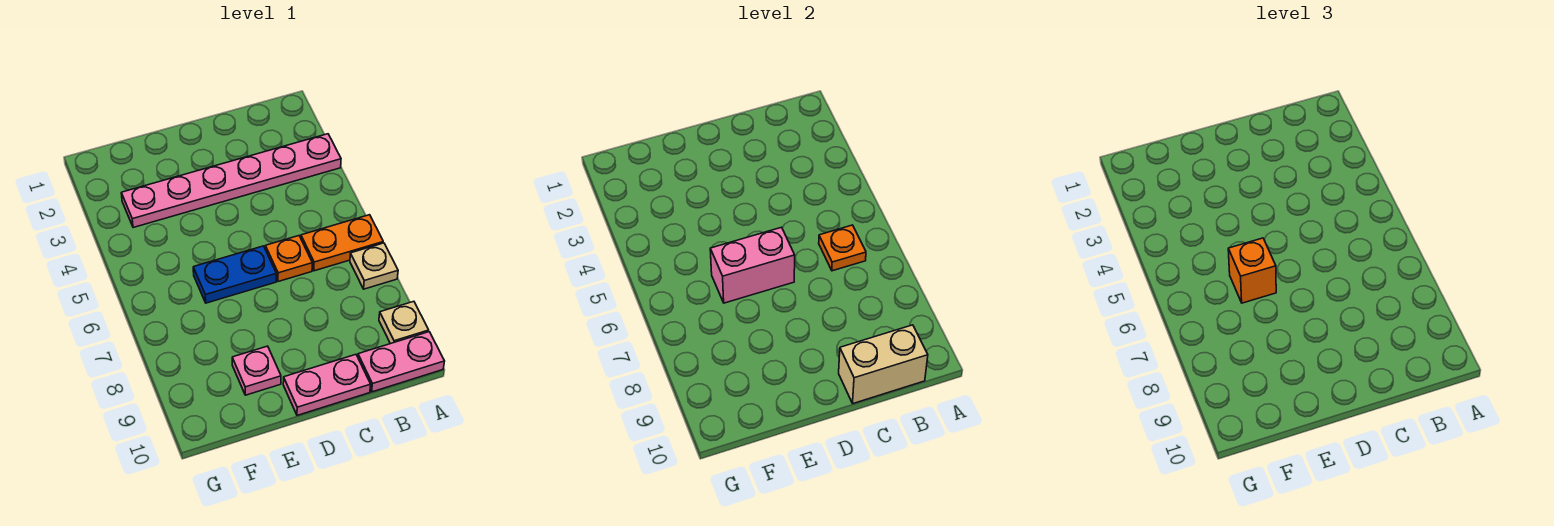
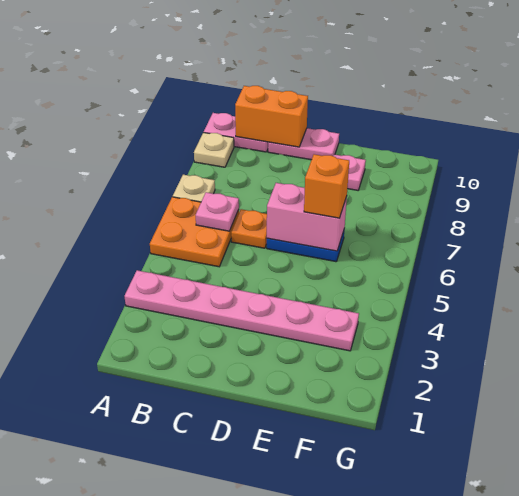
orange plate A6:B6 level 1 -> orange plate A5:B6 level 1
orange plate B6 level 2 -> pink plate B6 level 2
tan brick B10:C10 level 2 -> orange brick B10:C10 level 2

